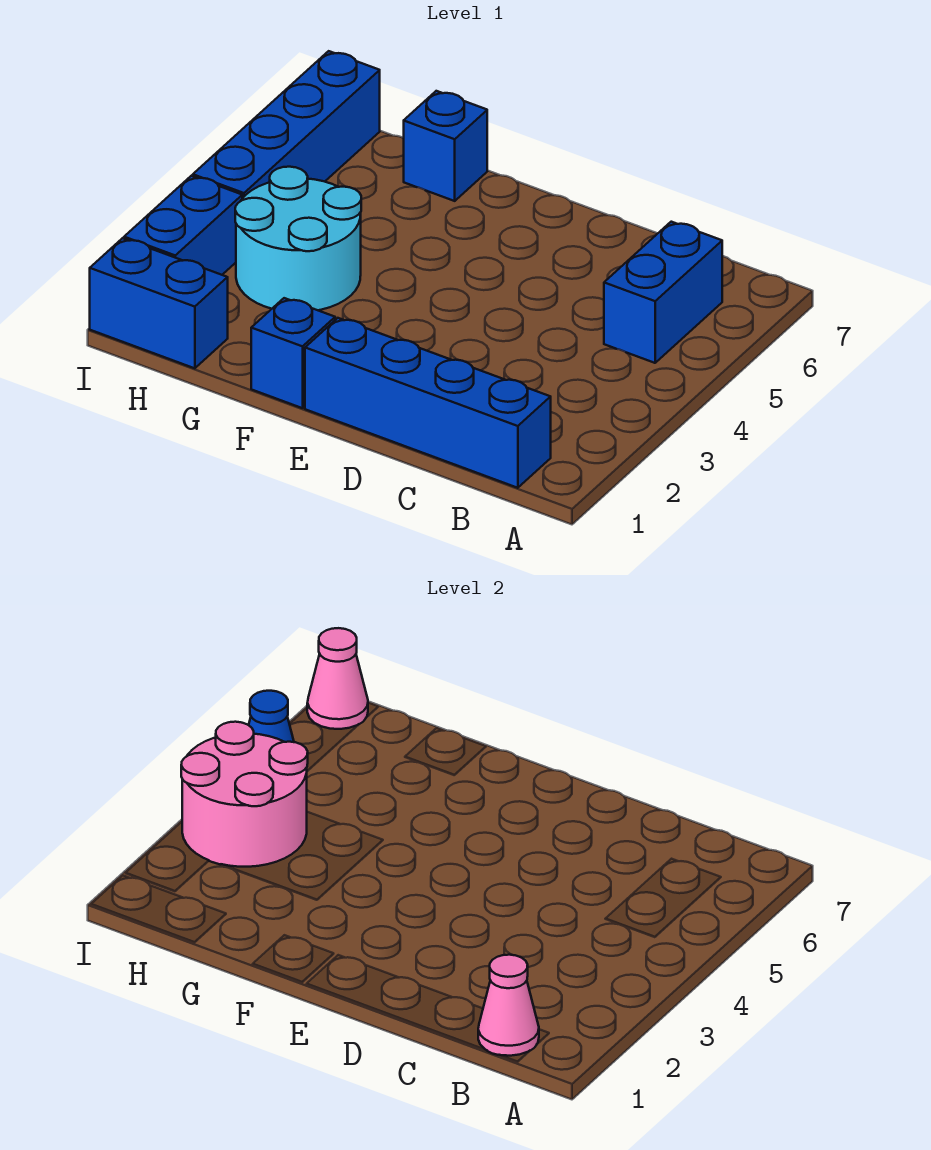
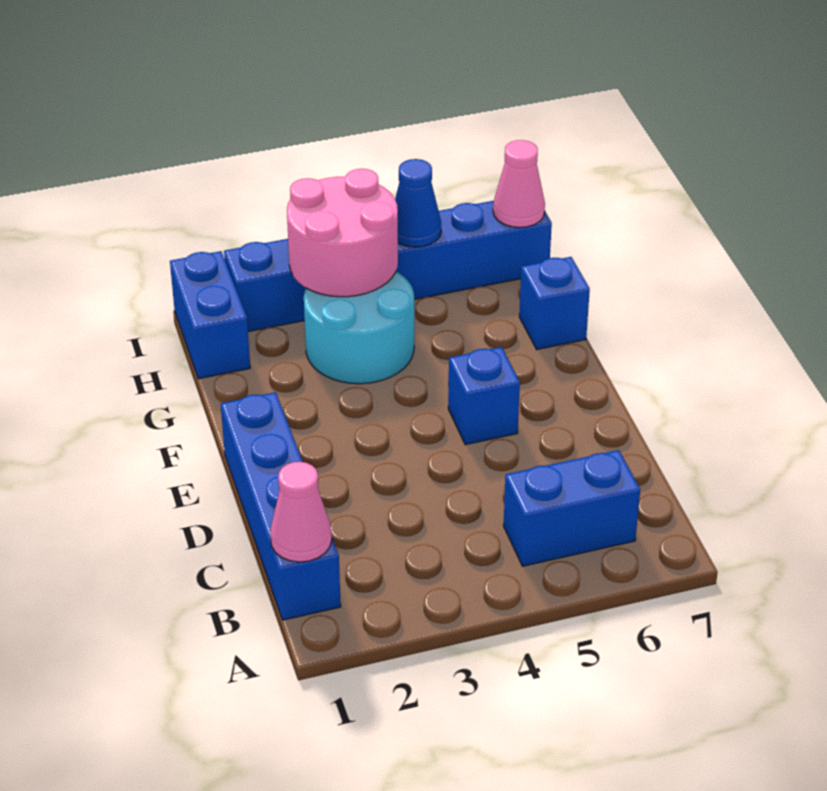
blue brick F1 level 1 -> blue brick E5 level 1

